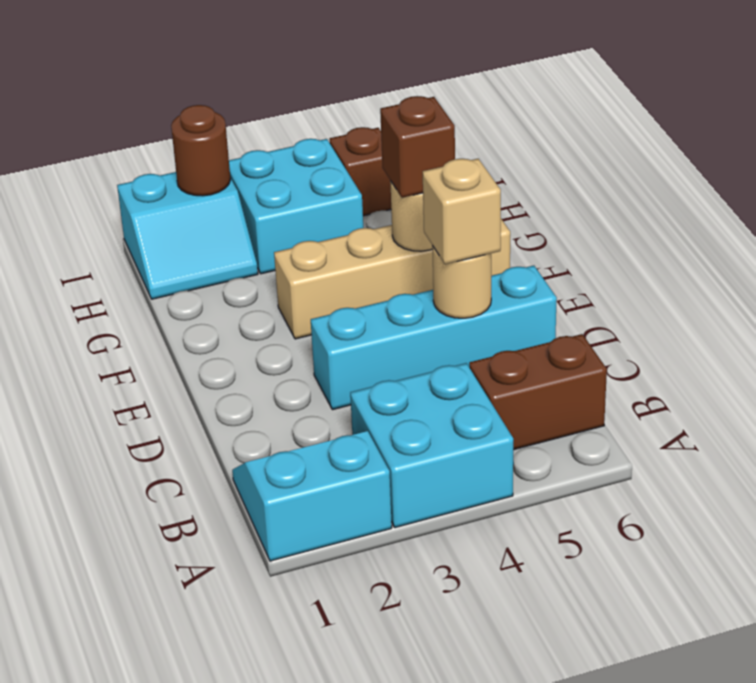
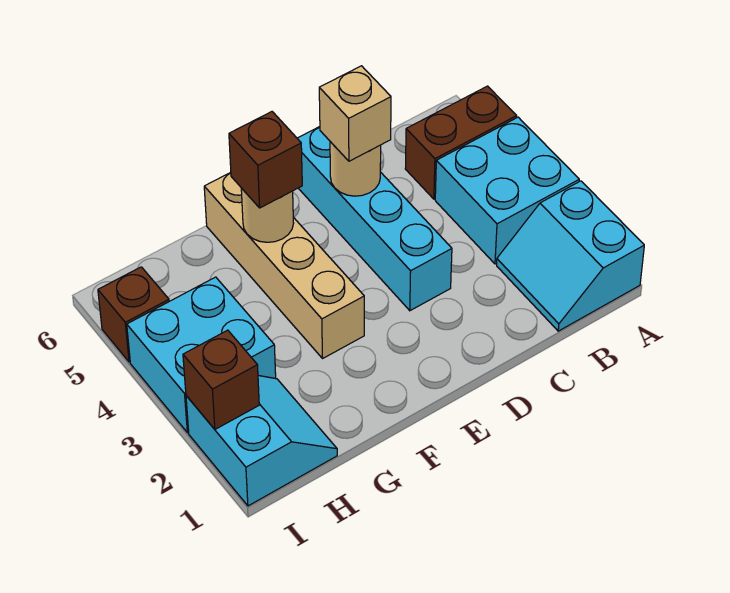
brown brick B5:B6 level 1 -> brown brick A5:B5 level 1
brown round brick I2 level 2 -> brown brick I2 level 2

